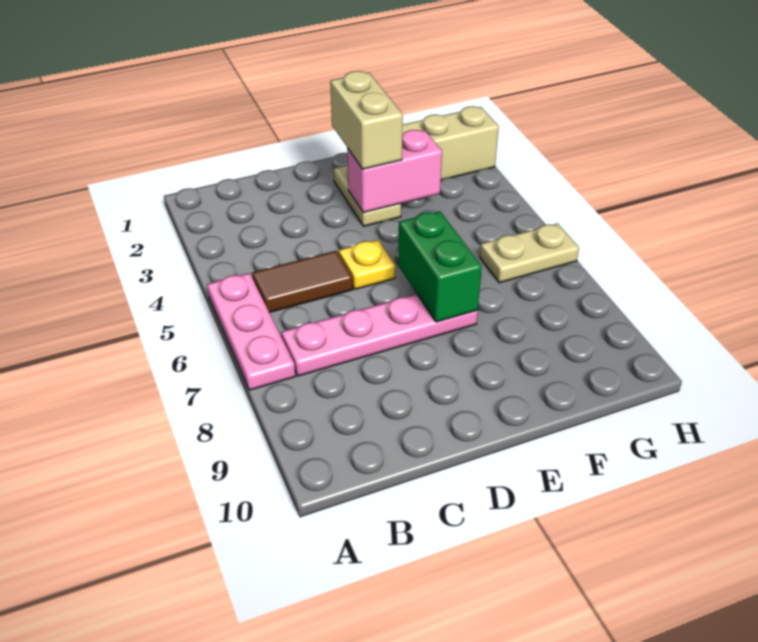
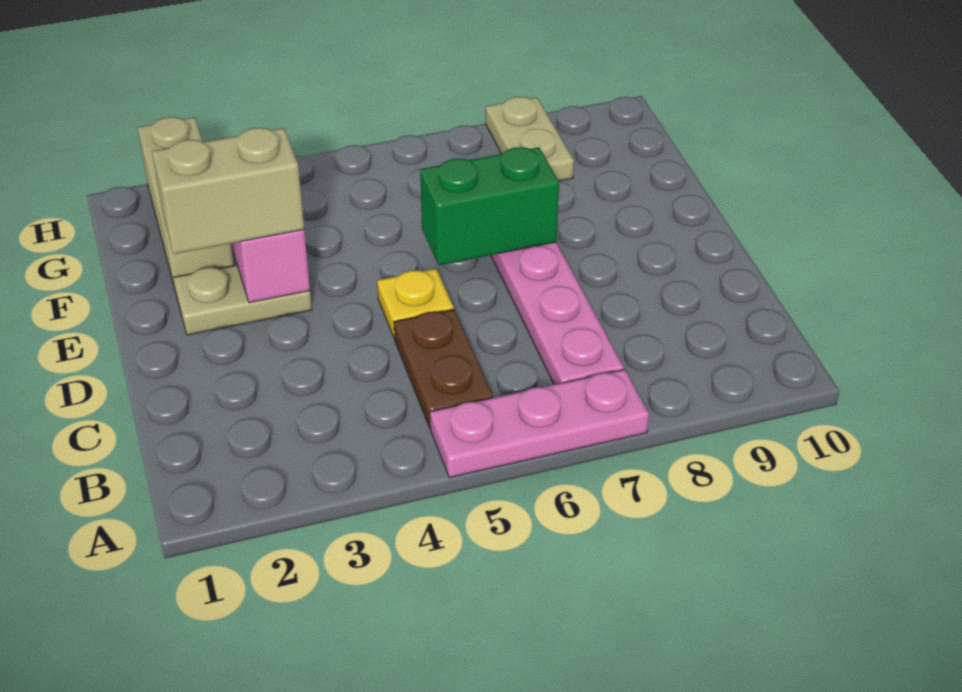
brown tile B5:C5 level 1 -> brown plate B5:C5 level 1
tan plate G6:H6 level 1 -> tan plate G8:H8 level 1

